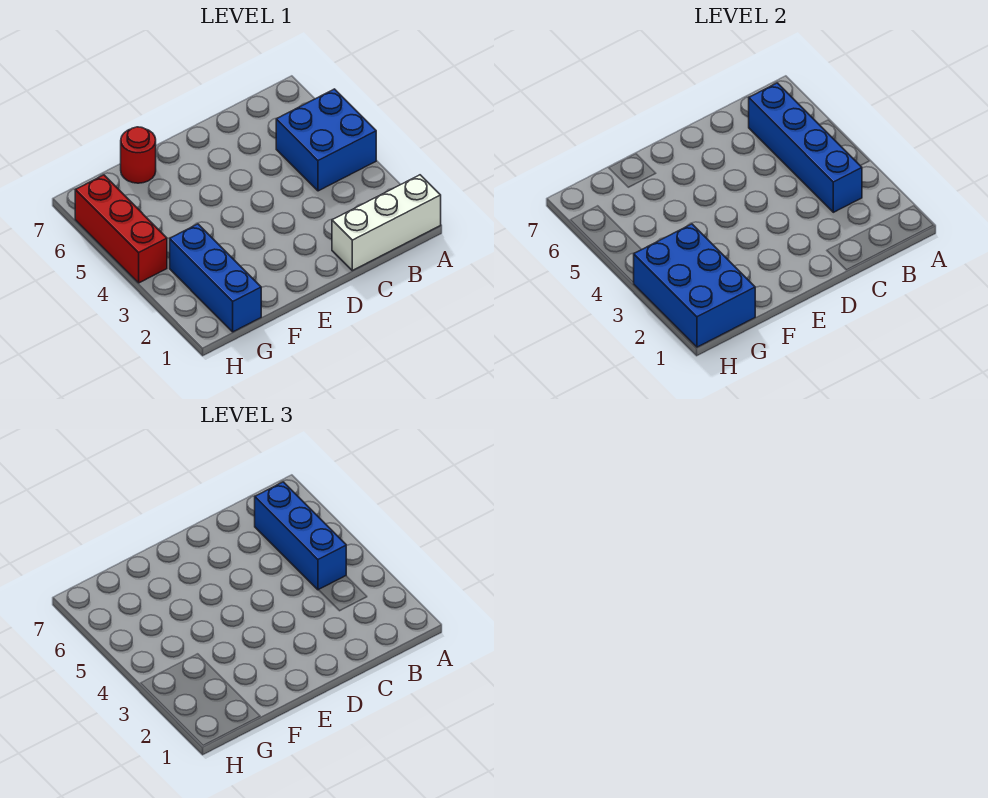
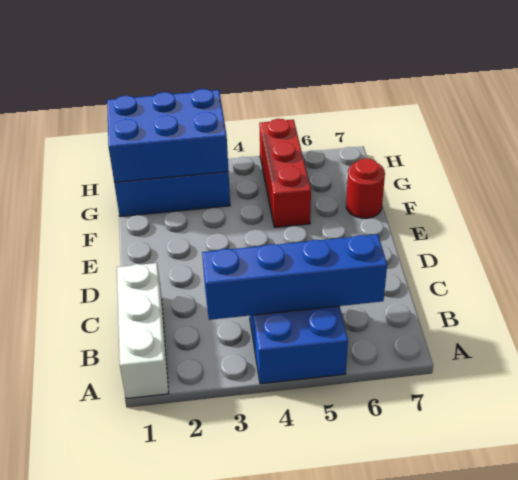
blue brick B4:B6 level 3 -> none
red brick H4:H6 level 1 -> red brick F5:H5 level 1

